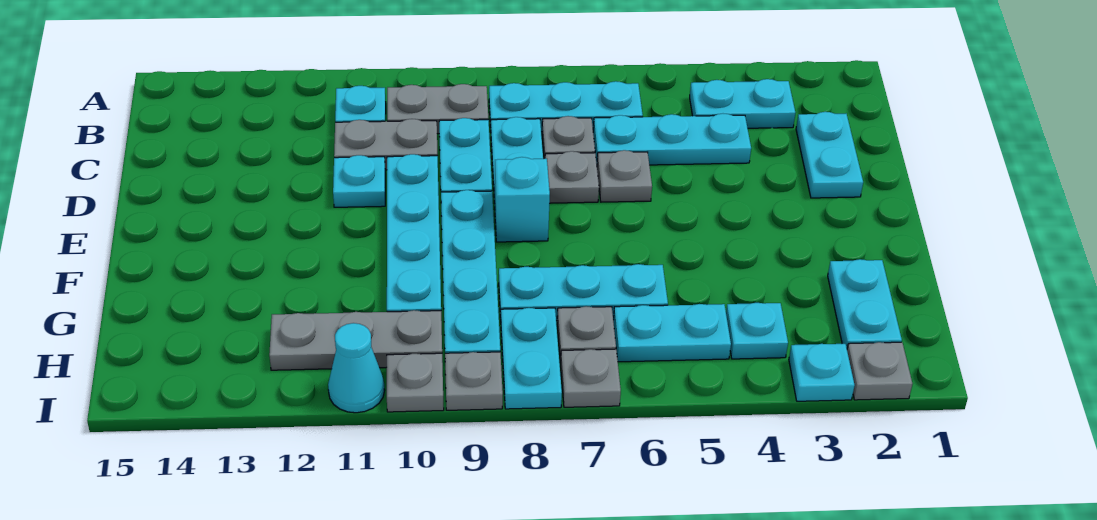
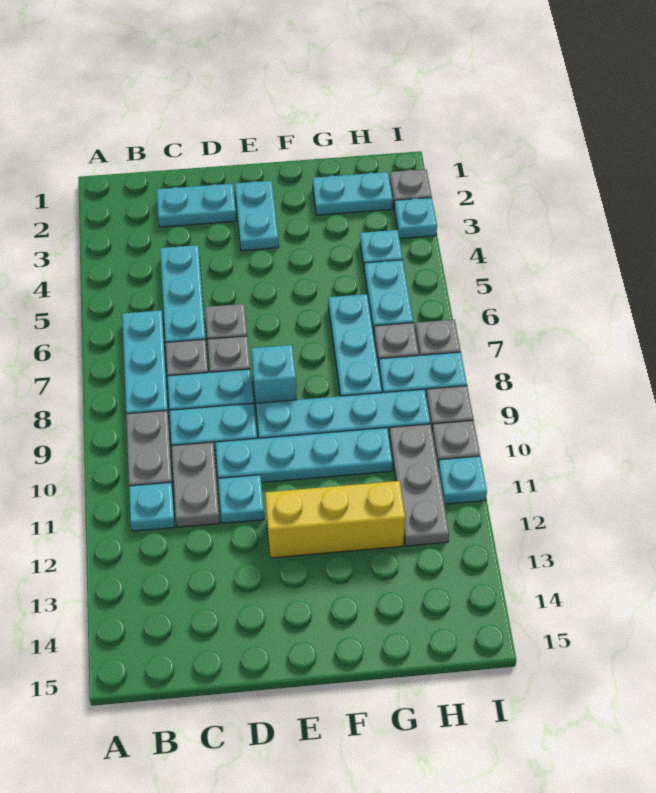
cyan plate B3:B4 level 1 -> cyan plate E2:E3 level 1
none -> yellow brick E12:G12 level 1
cyan cone I11 level 1 -> cyan plate I11 level 1

